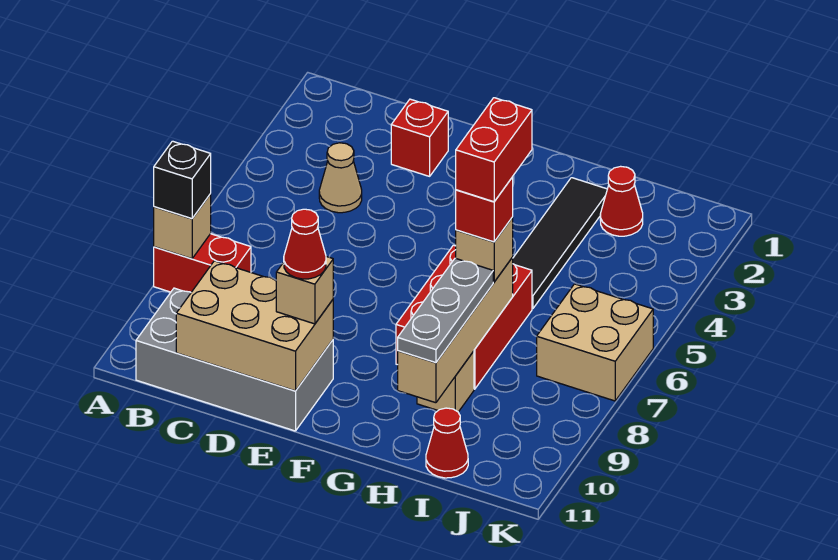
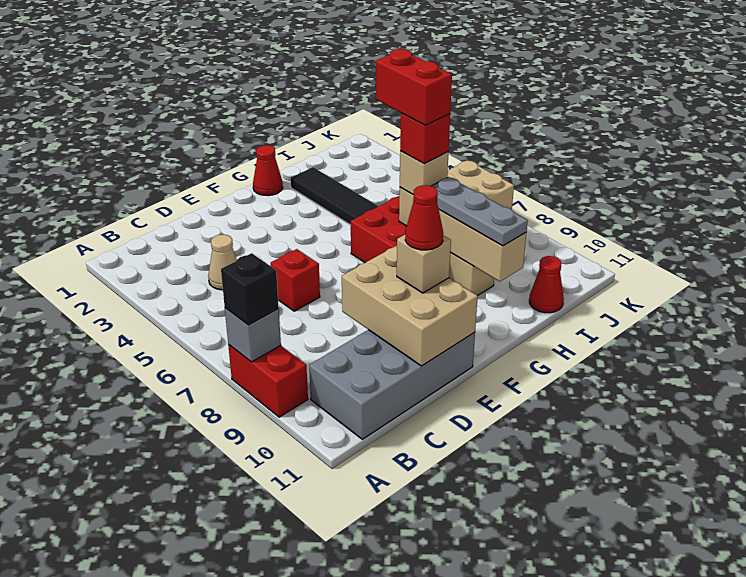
red brick A8:B8 level 1 -> red brick A8:A9 level 1
tan brick A8 level 2 -> grey brick A8 level 2
tan brick C10:E11 level 2 -> tan brick D9:E11 level 2
red brick D2 level 1 -> red brick D6 level 1
red cone I2 level 1 -> red cone G1 level 1

